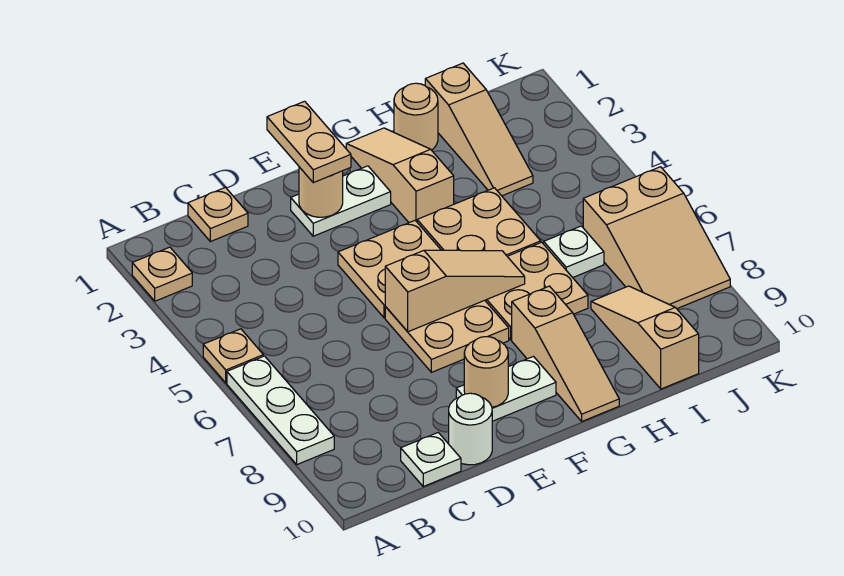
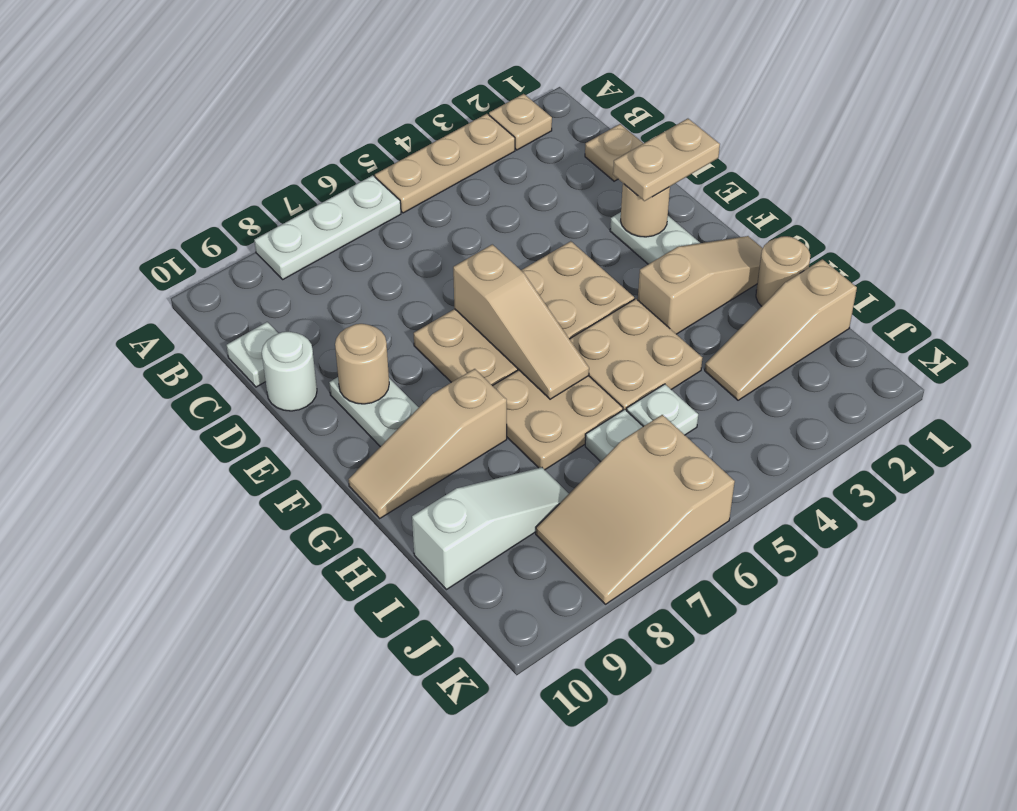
tan plate A5 level 1 -> tan plate A3:A5 level 1
none -> white plate I5 level 1
tan slope I8:I10 level 1 top 10 -> white slope I8:I10 level 1 top 10

